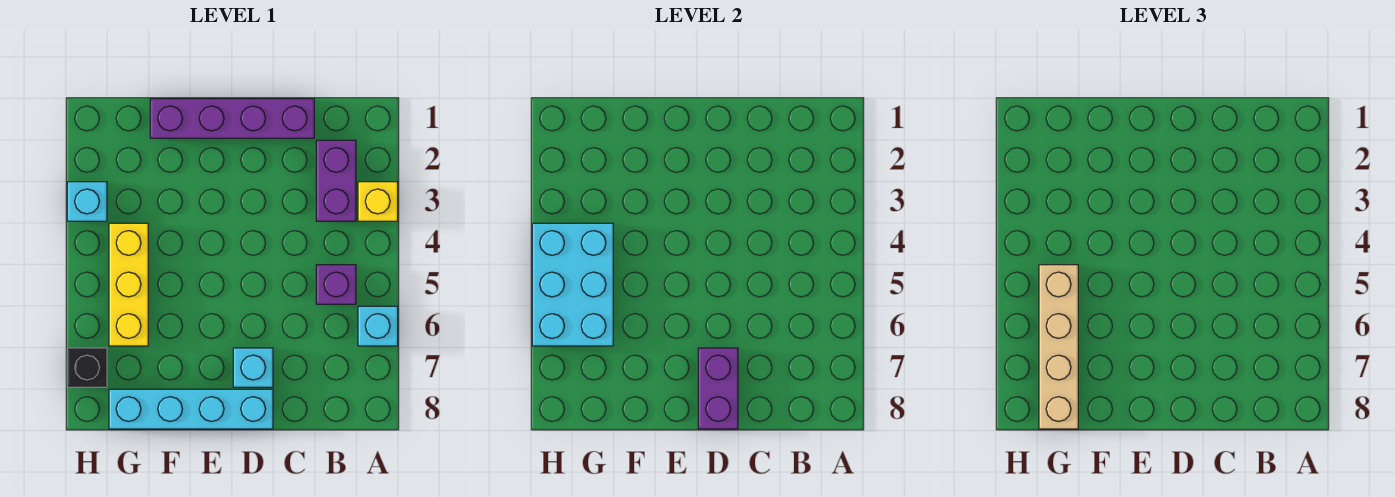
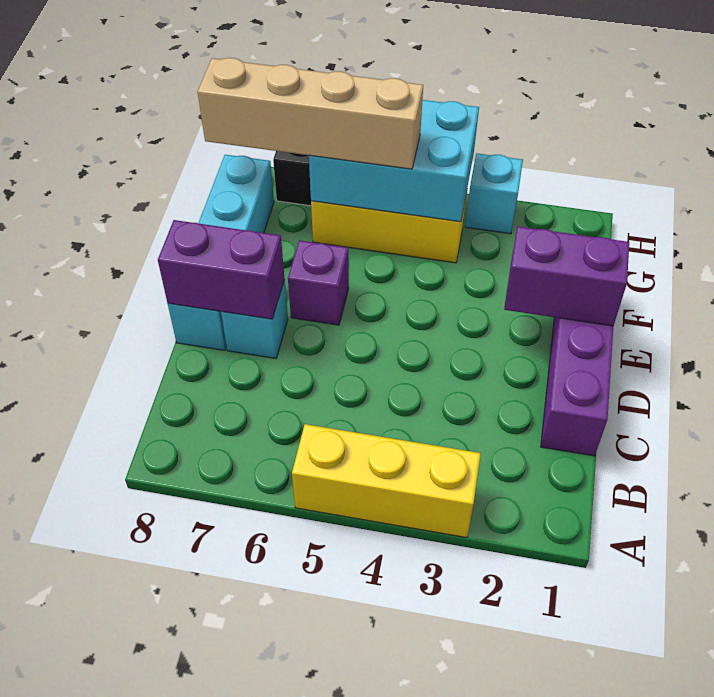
yellow brick A3 level 1 -> yellow brick A3:A5 level 1
cyan brick A6 level 1 -> none
purple brick B2:B3 level 1 -> purple brick E1:E2 level 2
purple brick B5 level 1 -> purple brick E6 level 1

